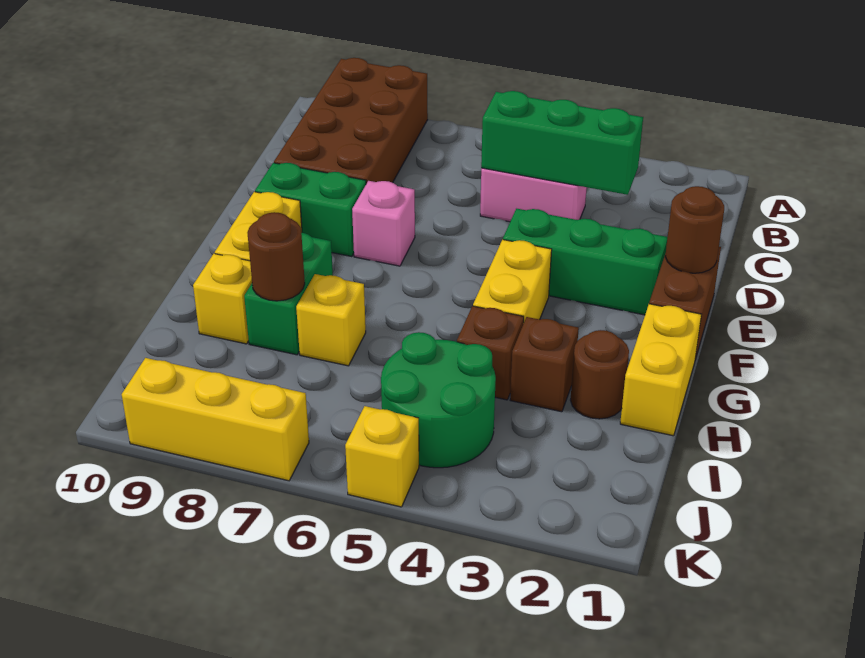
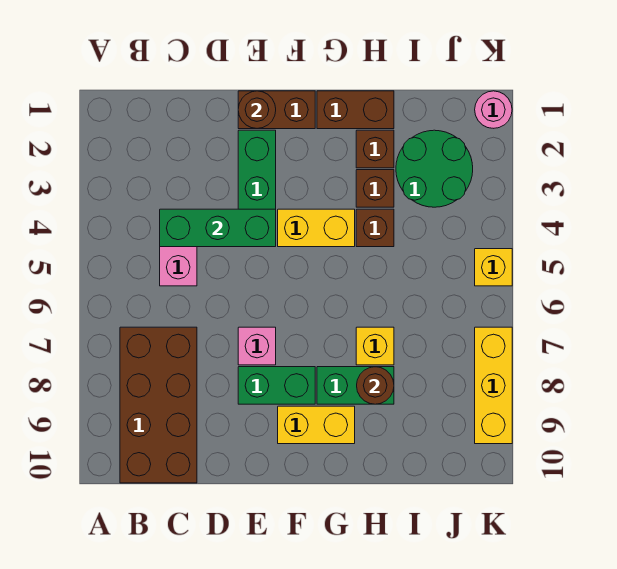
brown brick A8:D9 level 1 -> brown brick B7:C10 level 1
green brick C3:C5 level 2 -> green brick C4:E4 level 2
green brick E8:E9 level 1 -> green brick E8:F8 level 1
yellow brick G1:H1 level 1 -> brown brick G1:H1 level 1
brown round brick H2 level 1 -> brown brick H2 level 1
yellow brick H9 level 1 -> none
green round brick I4:J5 level 1 -> green round brick I2:J3 level 1
none -> pink round brick K1 level 1

